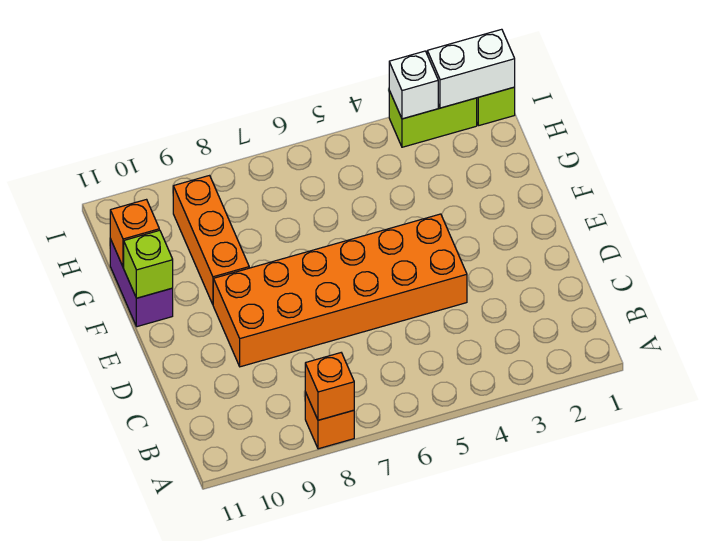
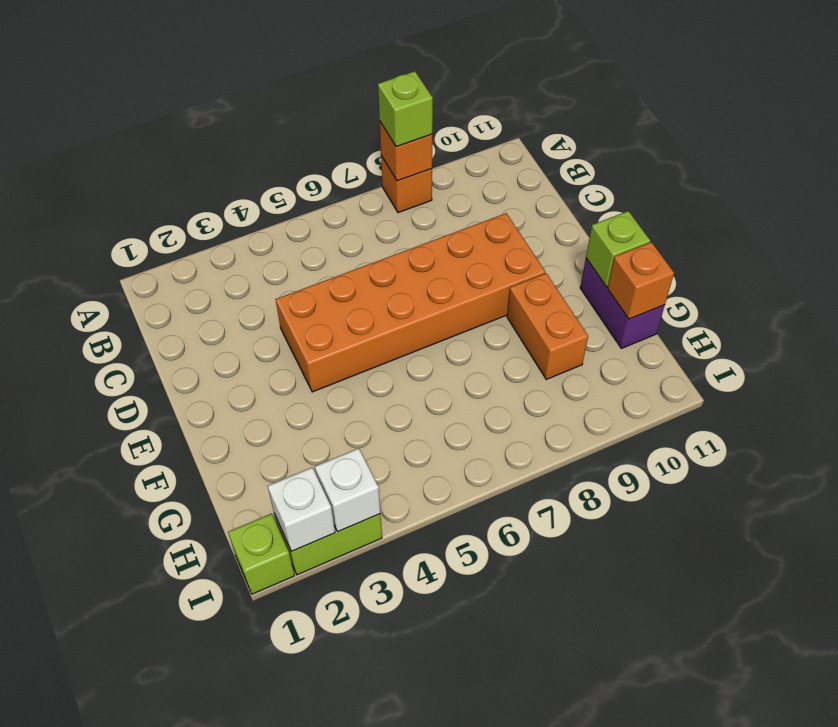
none -> lime brick A8 level 3
orange brick F9:H9 level 1 -> orange brick F9:G9 level 1
white brick I1:I2 level 2 -> white brick I2 level 2

